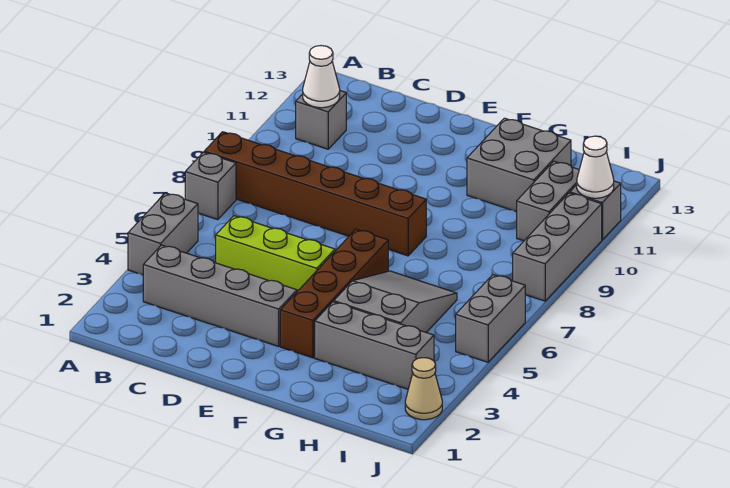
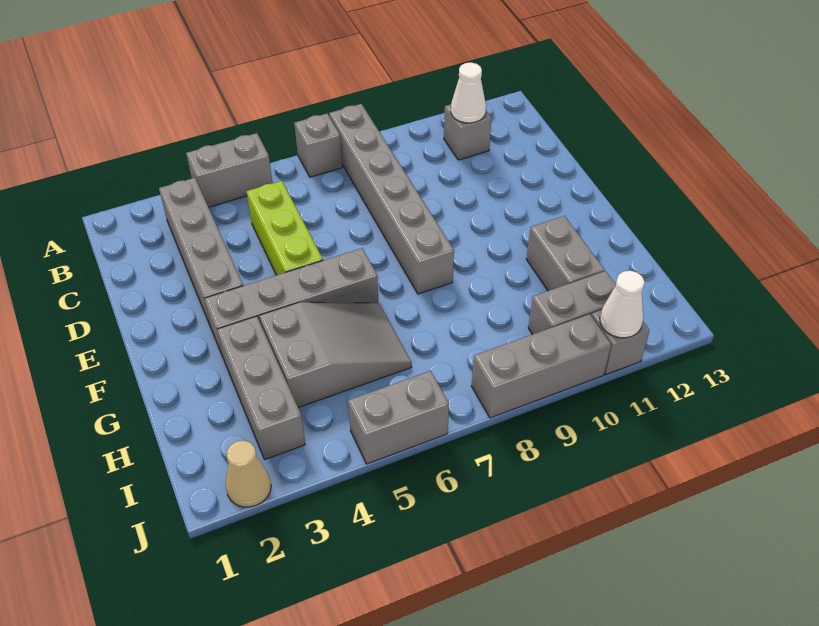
brown brick A8:F8 level 1 -> grey brick A8:F8 level 1
brown brick F3:F6 level 1 -> grey brick F3:F6 level 1
grey brick G11:H12 level 1 -> grey brick G11:H11 level 1

